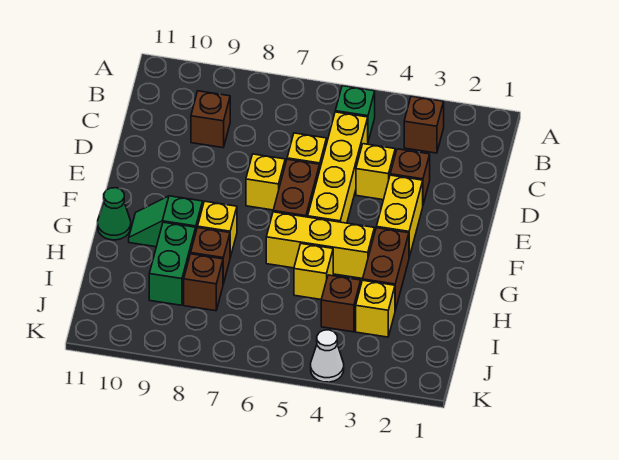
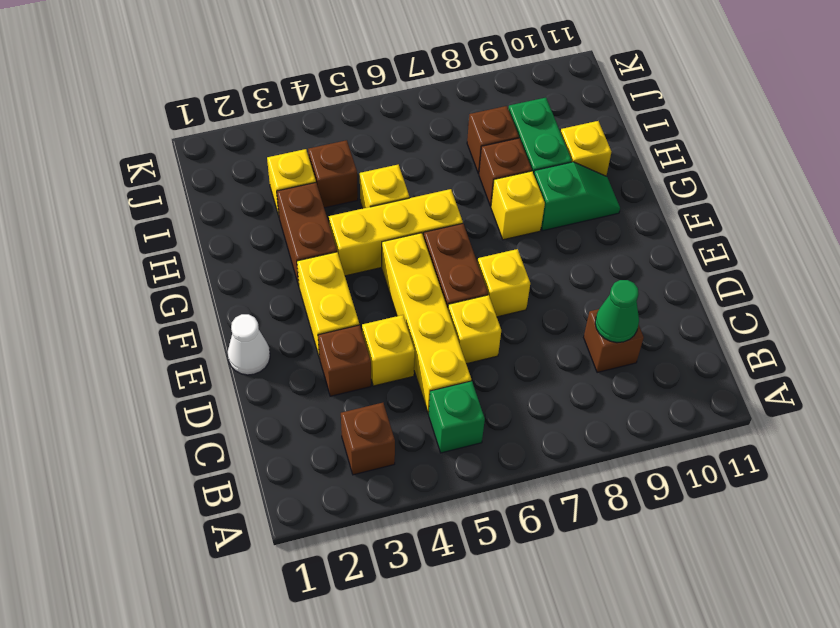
green cone G11 level 1 -> green cone C9 level 2
none -> yellow brick H10 level 1
white cone K4 level 1 -> white cone E1 level 1

